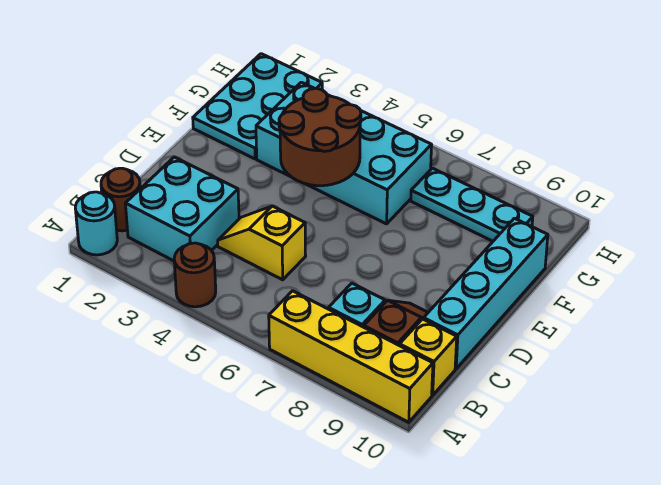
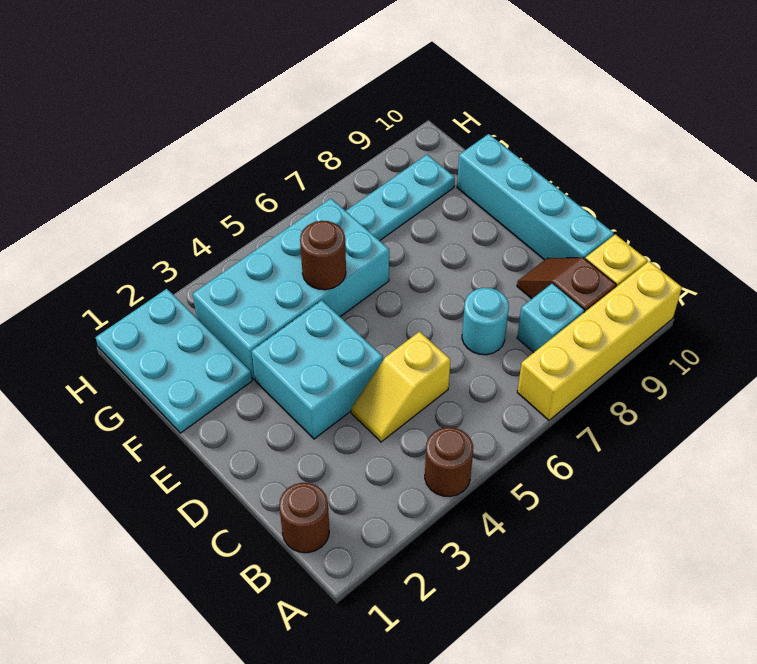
cyan round brick A1 level 1 -> cyan round brick C7 level 1
cyan brick B2:C3 level 1 -> cyan brick D3:E4 level 1
brown round brick E4:F5 level 2 -> brown round brick F5 level 2

